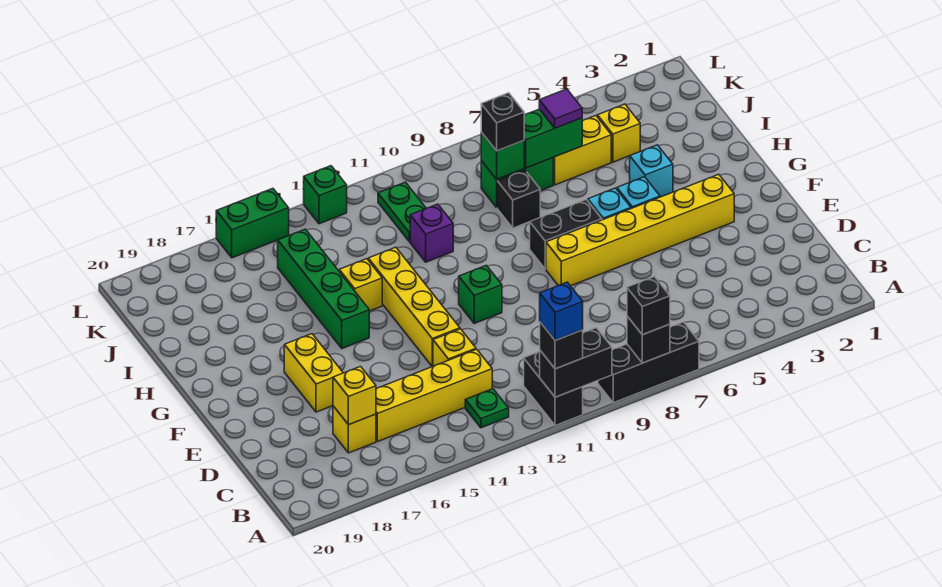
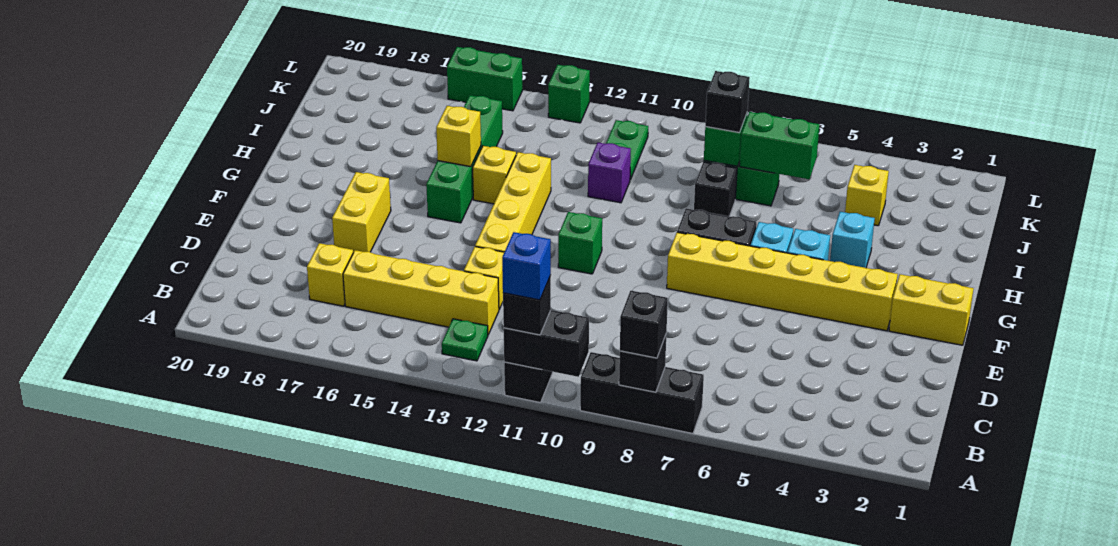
yellow brick C17 level 2 -> yellow brick H15 level 2
yellow brick J5:J6 level 1 -> yellow brick F1:F2 level 1
purple tile J6 level 3 -> none

